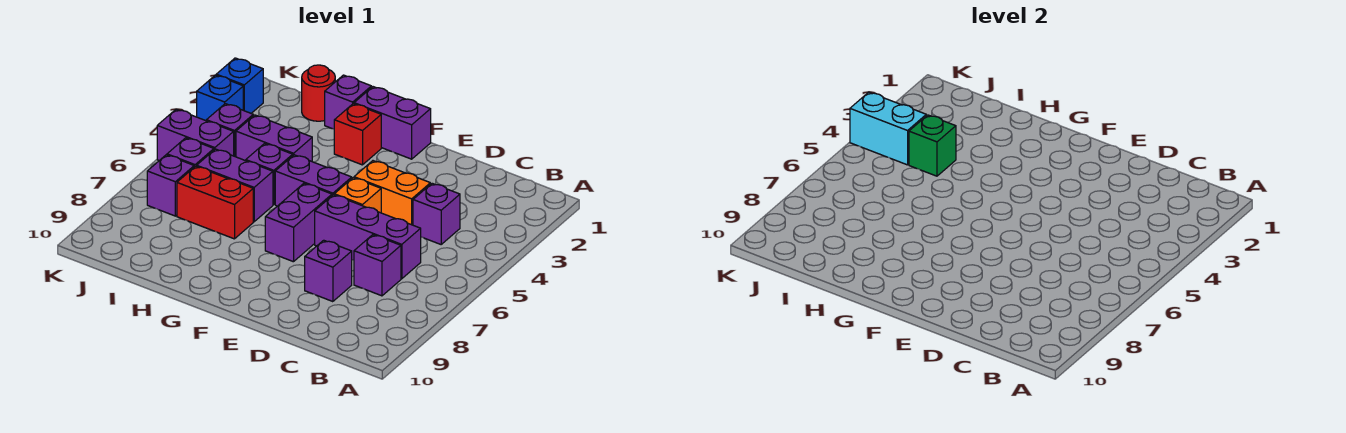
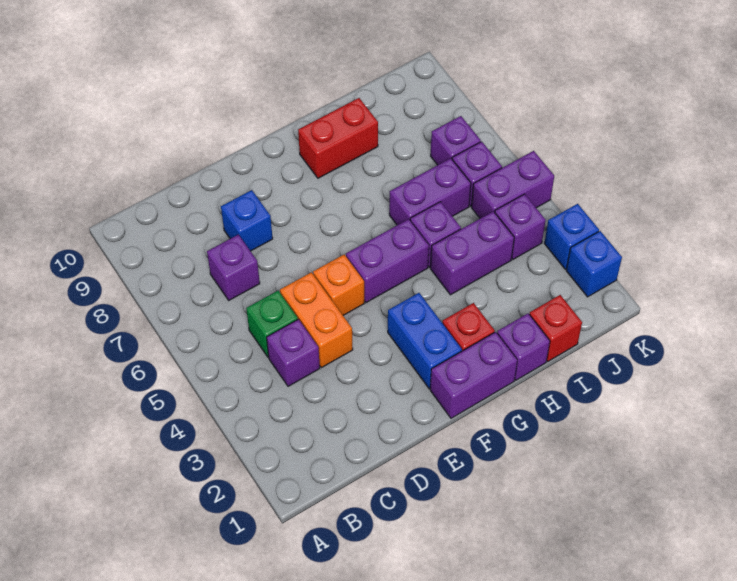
purple brick C6:E6 level 1 -> none
orange brick D4:E4 level 1 -> orange brick D4:D5 level 1
purple brick D8 level 1 -> blue brick D8 level 1
none -> blue brick F2:F3 level 1
purple brick F6:F7 level 1 -> none
red brick H7:I7 level 1 -> red brick G9:H9 level 1
red round brick I1 level 1 -> red brick I1 level 1
green brick I4 level 2 -> green brick C5 level 1
cyan brick J4:K4 level 2 -> none

